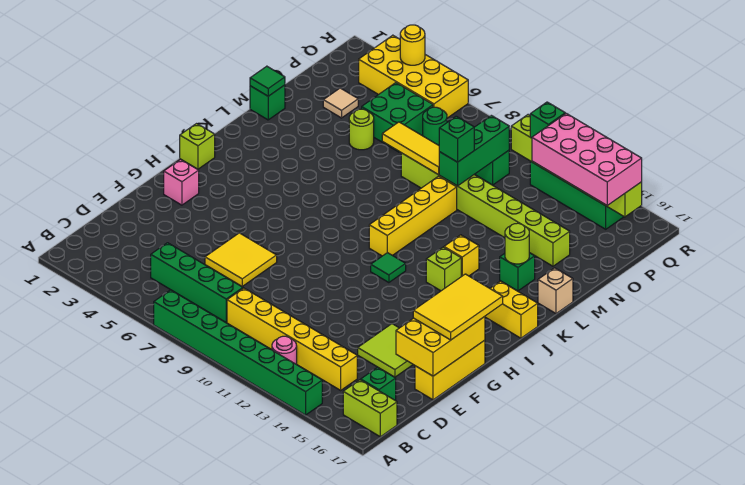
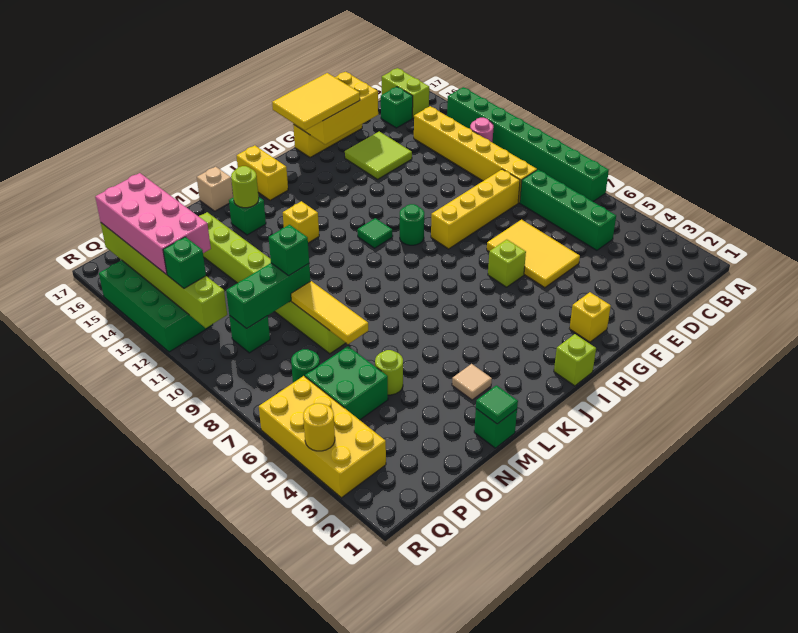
yellow tile E6:F7 level 1 -> yellow tile E5:F7 level 1
pink brick G2 level 1 -> yellow brick G2 level 1
none -> green round brick H10 level 1
yellow brick J10:M10 level 1 -> yellow brick D9:G9 level 1
lime brick J13 level 1 -> lime brick G6 level 1
tan tile O3 level 1 -> tan tile L3 level 1

